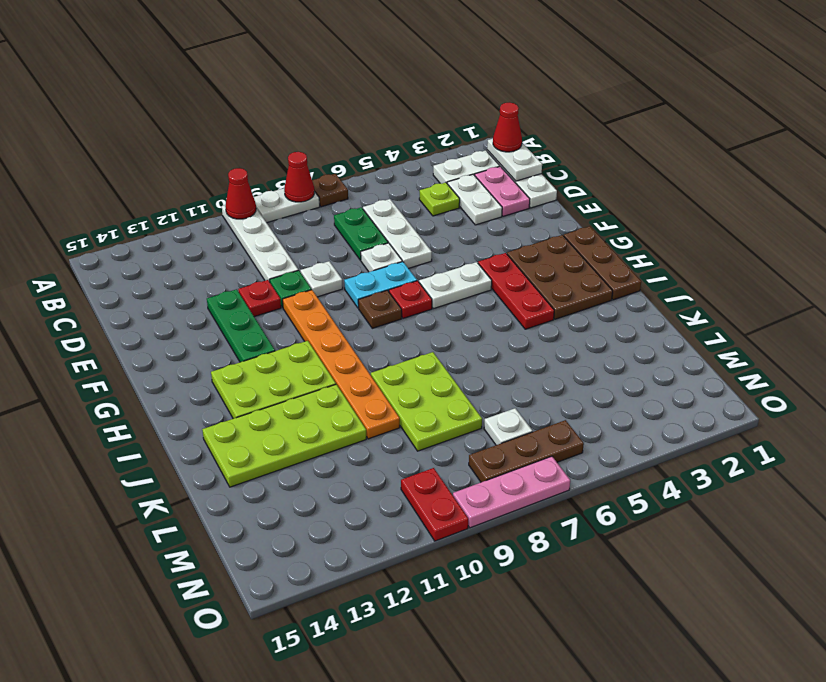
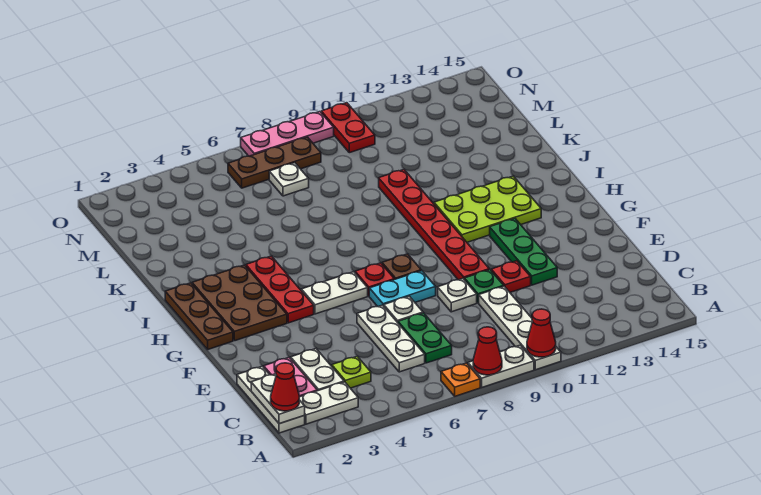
brown plate A7 level 1 -> orange plate A7 level 1
orange plate F10:K10 level 1 -> red plate F10:K10 level 1
lime plate J8:L9 level 1 -> none
lime plate J11:K14 level 1 -> none

